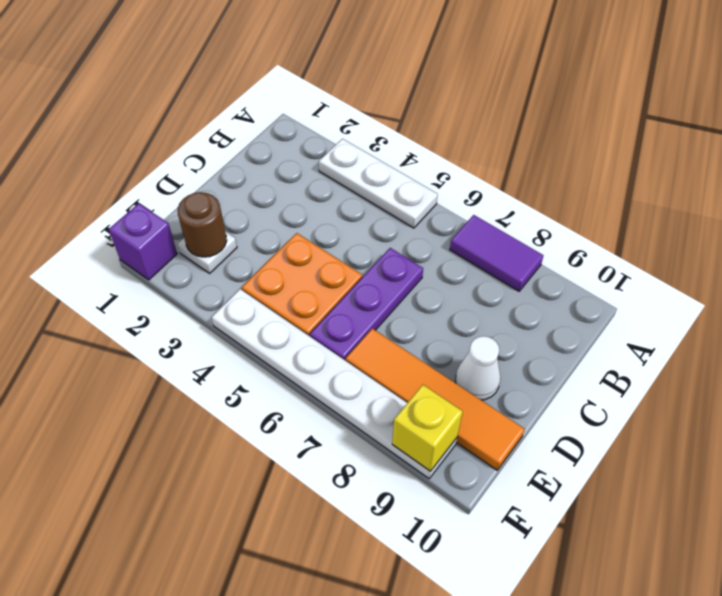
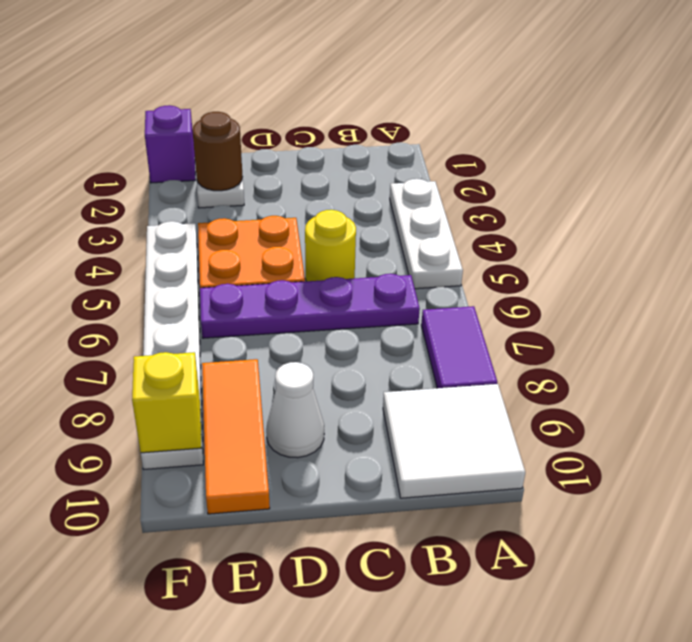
none -> white tile A9:B10 level 1
none -> yellow round brick C5 level 1
purple plate C6:E6 level 1 -> purple plate B6:E6 level 1
orange tile E7:E10 level 1 -> orange tile E8:E10 level 1

